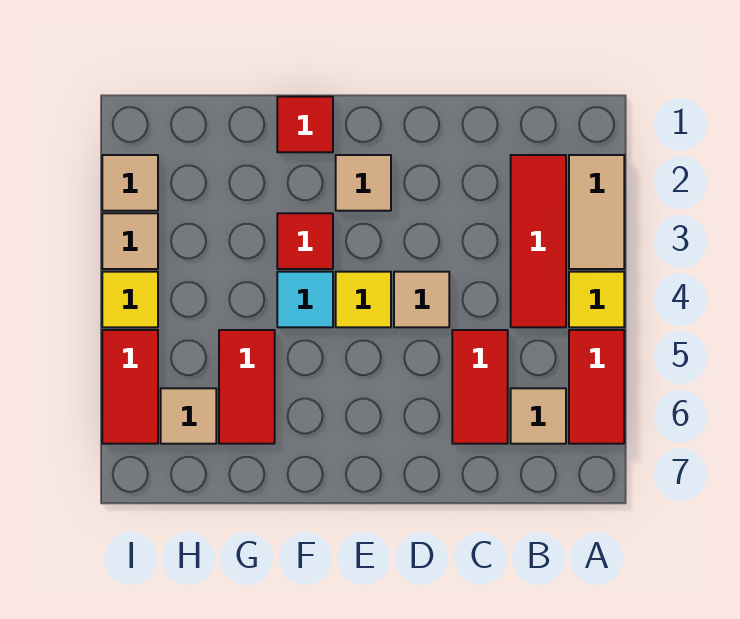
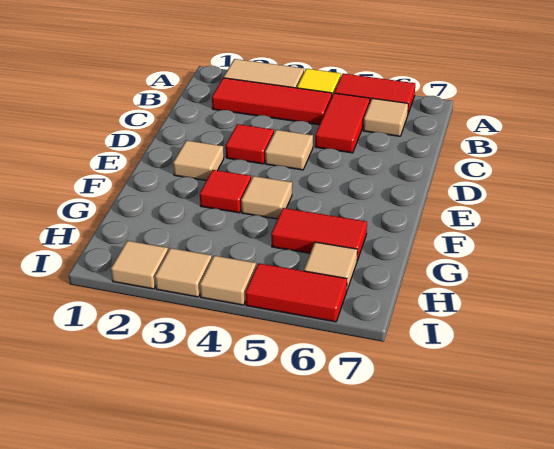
red tile C5:C6 level 1 -> red tile B5:C5 level 1
yellow tile E4 level 1 -> none
red tile F1 level 1 -> red tile D3 level 1
cyan tile F4 level 1 -> tan tile F4 level 1
yellow tile I4 level 1 -> tan tile I4 level 1

